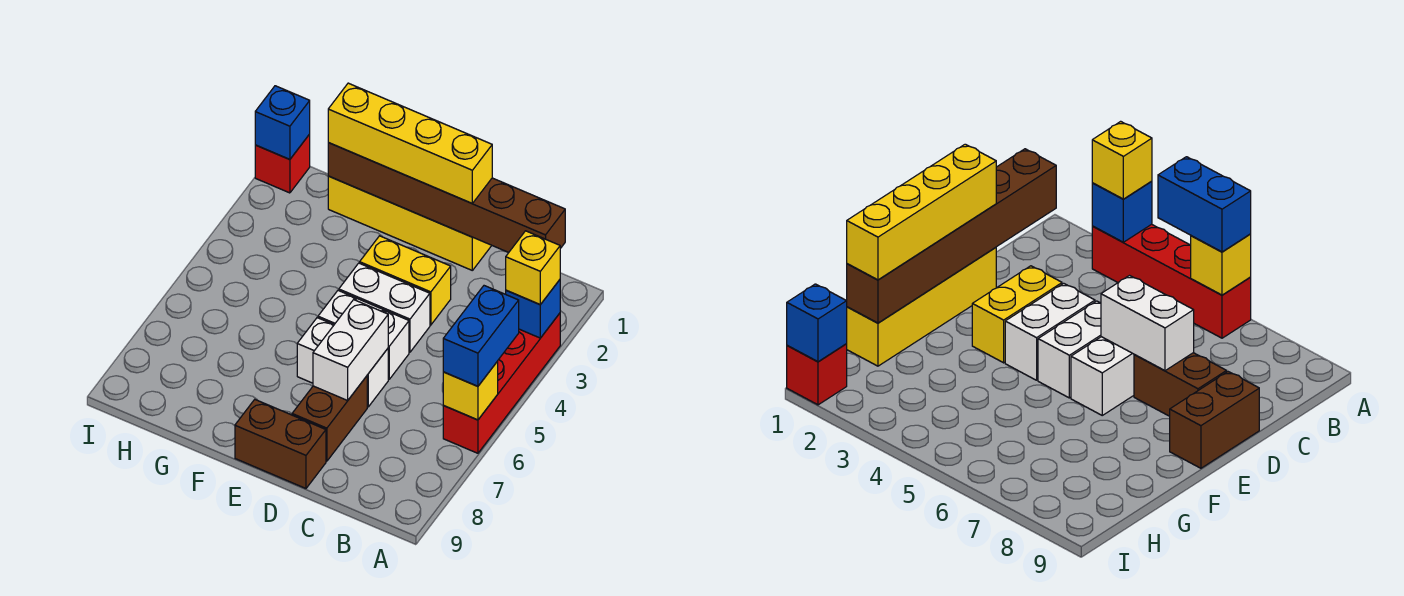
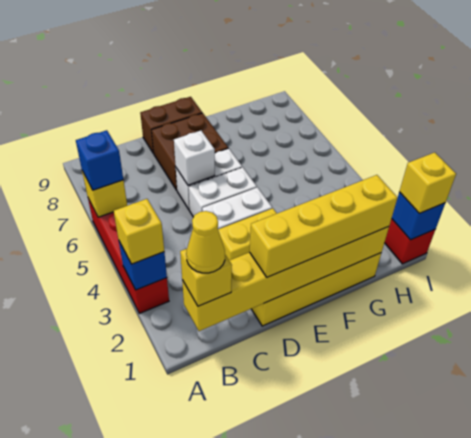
blue brick A5:A6 level 3 -> blue brick A6 level 3
brown brick B1:G1 level 2 -> yellow brick B1:G1 level 2
none -> yellow brick B1 level 3
none -> yellow cone B1 level 4
white brick D6:D7 level 2 -> white brick D6 level 2
brown brick D7:D8 level 1 -> brown brick D7:E8 level 1
none -> yellow brick I1 level 3

